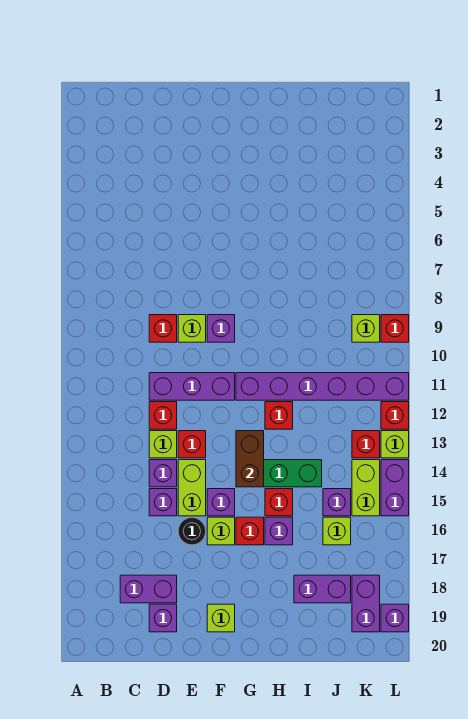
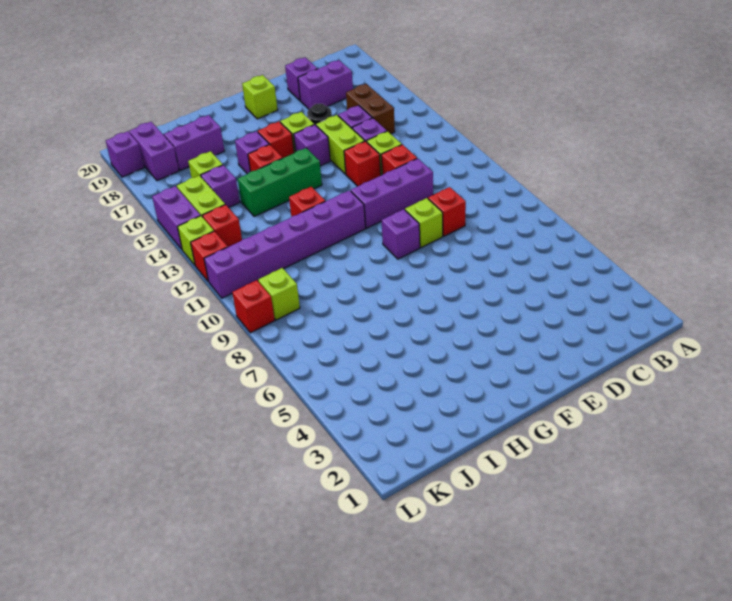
brown brick G13:G14 level 2 -> brown brick C15:C16 level 1

